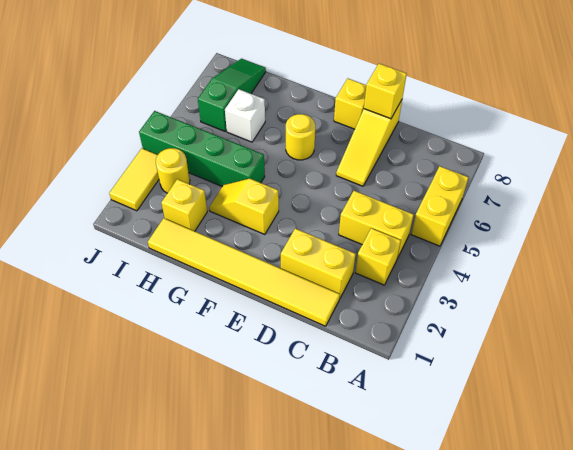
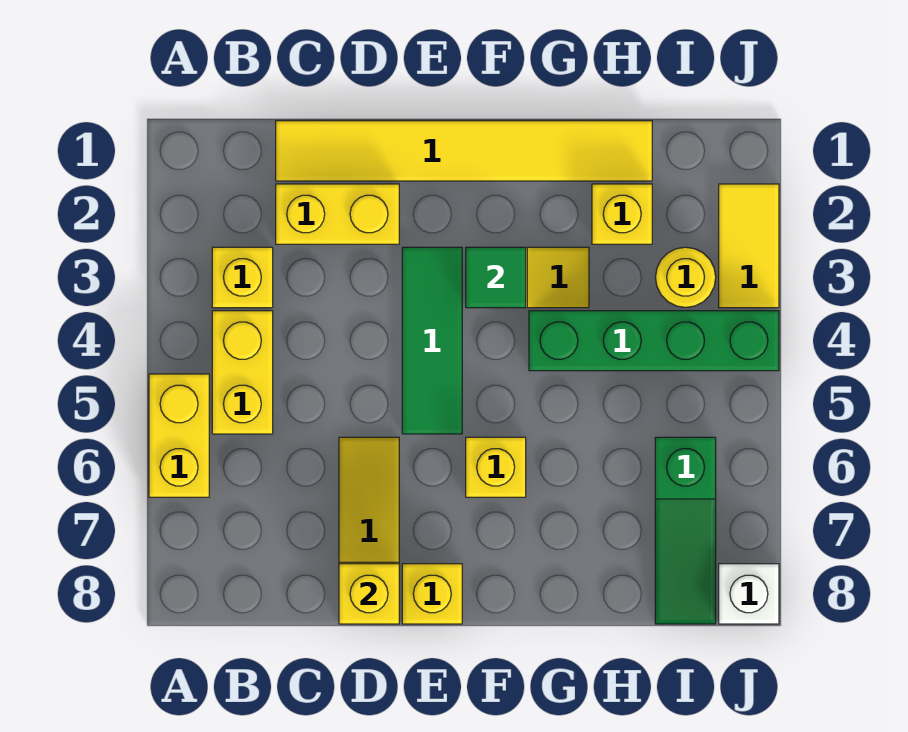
yellow brick B4:C4 level 1 -> yellow brick B4:B5 level 1
none -> green tile E3:E5 level 1
none -> green tile F3 level 2
yellow round brick F6 level 1 -> yellow brick F6 level 1
white brick H6 level 1 -> white brick J8 level 1

